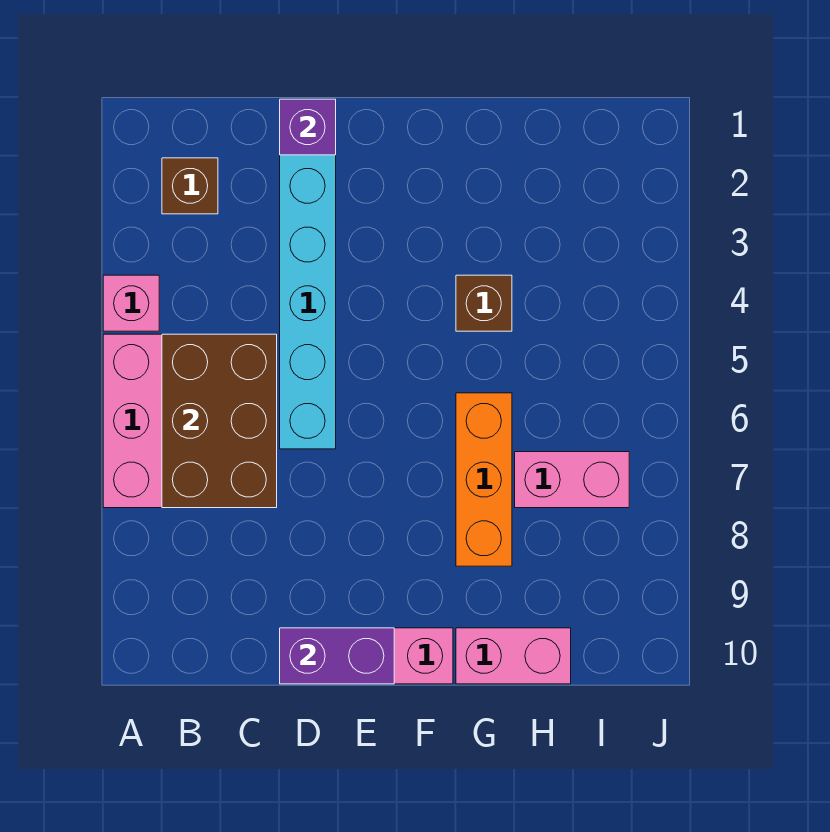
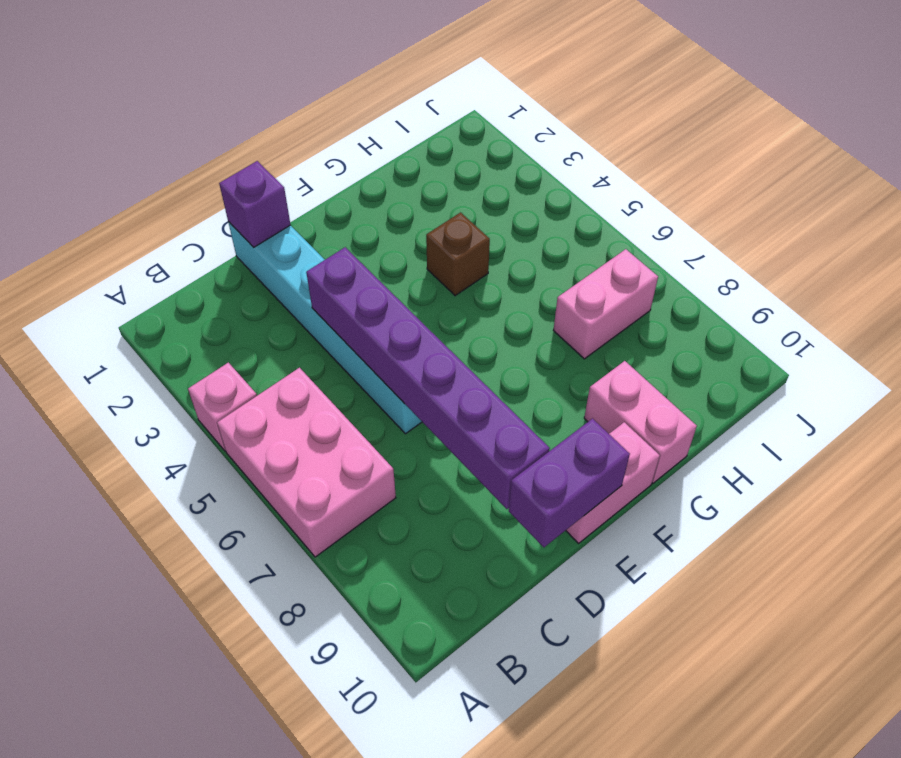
brown brick B2 level 1 -> none
brown brick B5:C7 level 2 -> none
none -> purple brick D4:D9 level 2
orange brick G6:G8 level 1 -> none
pink brick G10:H10 level 1 -> pink brick G9:G10 level 1

